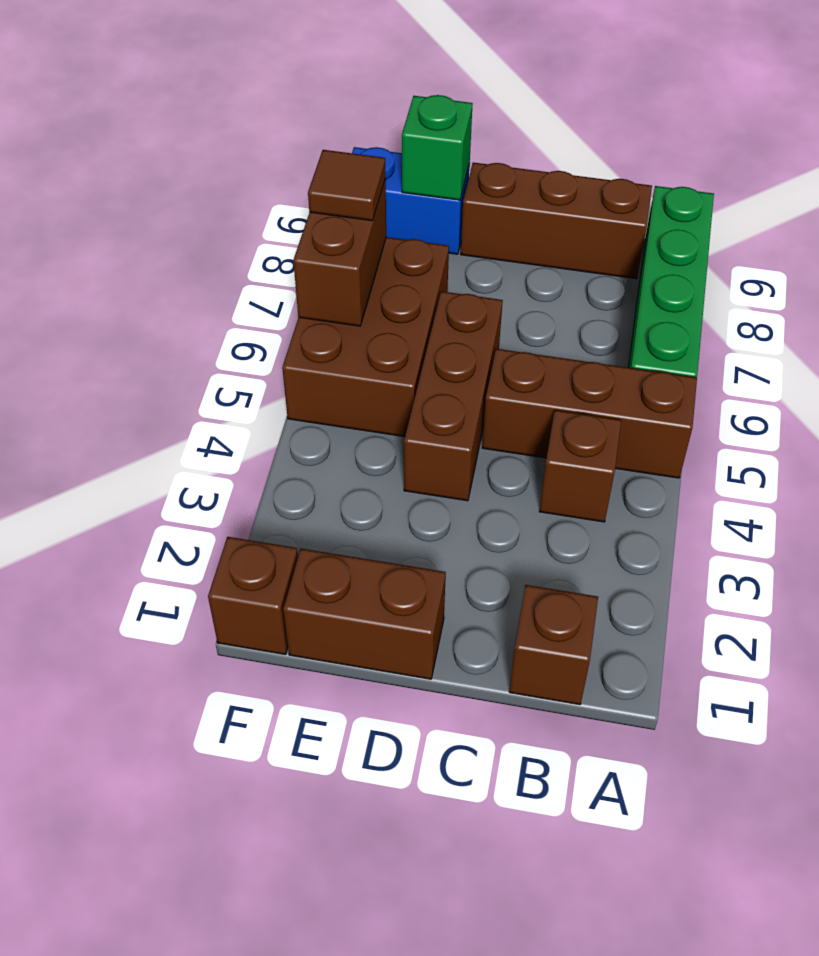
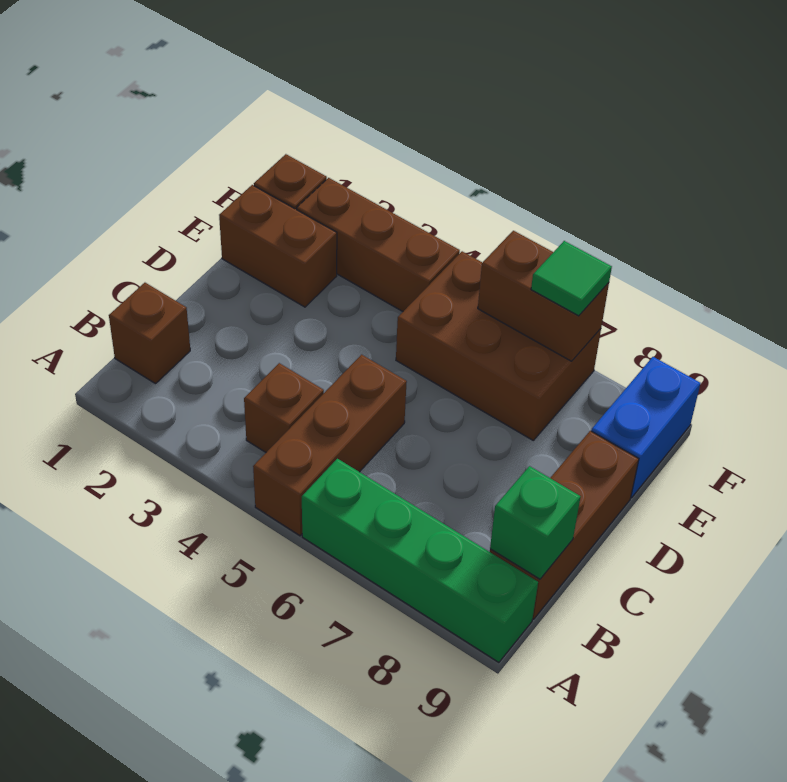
brown brick D1:E1 level 1 -> brown brick E1:E2 level 1
brown brick D4:D6 level 1 -> brown brick F2:F4 level 1
green brick E9 level 2 -> green brick B9 level 2
brown tile F7 level 3 -> green tile F7 level 3

